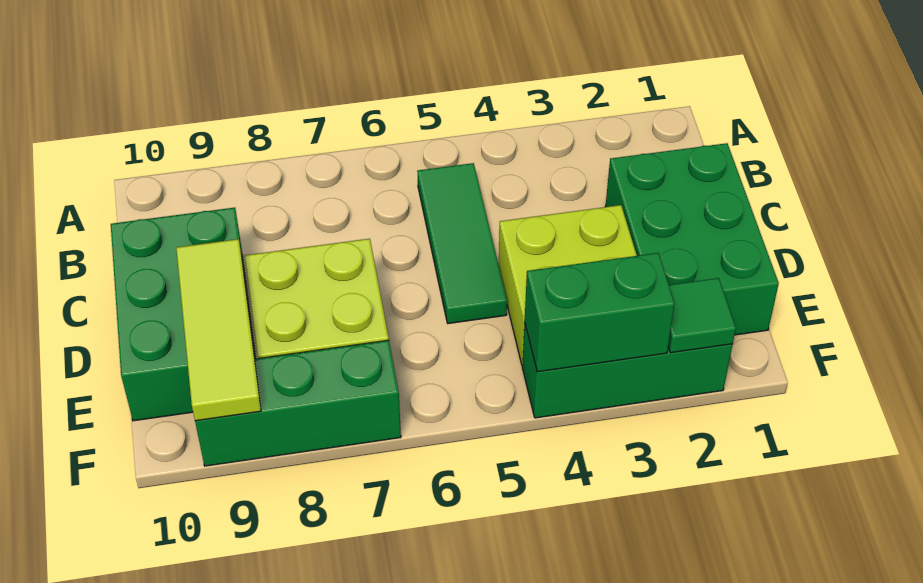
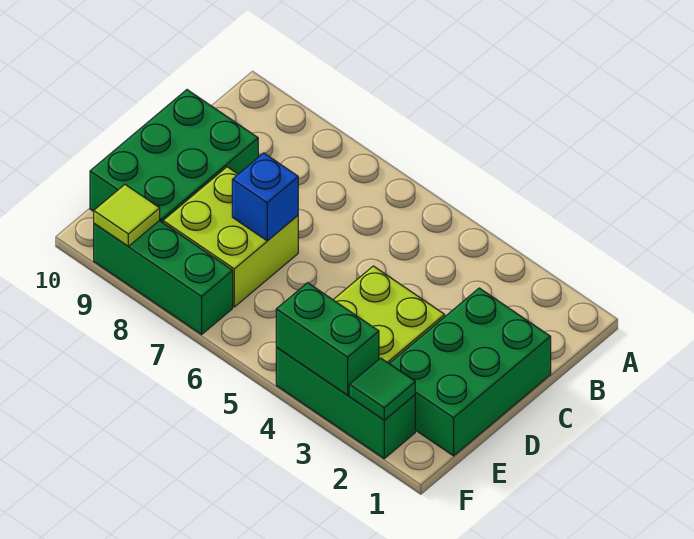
green tile B5:D5 level 1 -> none
none -> blue brick D7 level 2
lime tile D9:F9 level 2 -> lime tile F9 level 2

